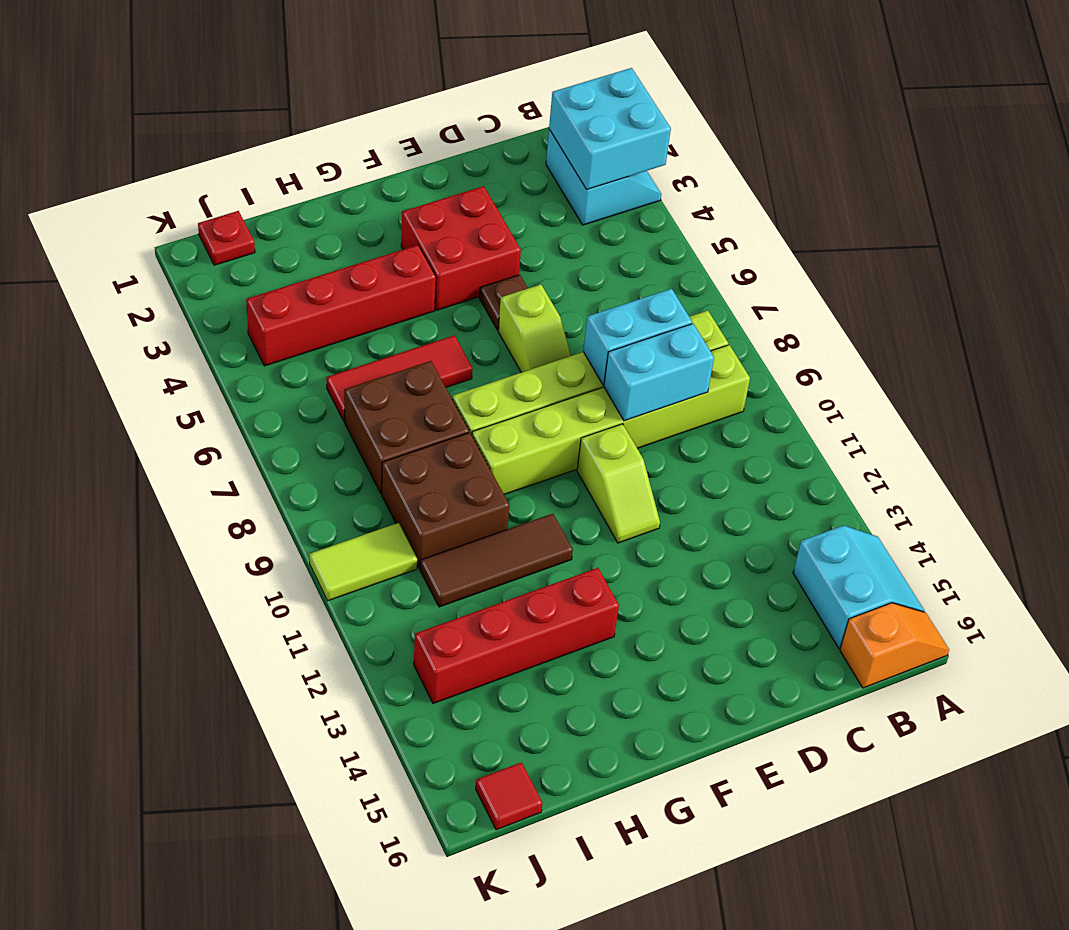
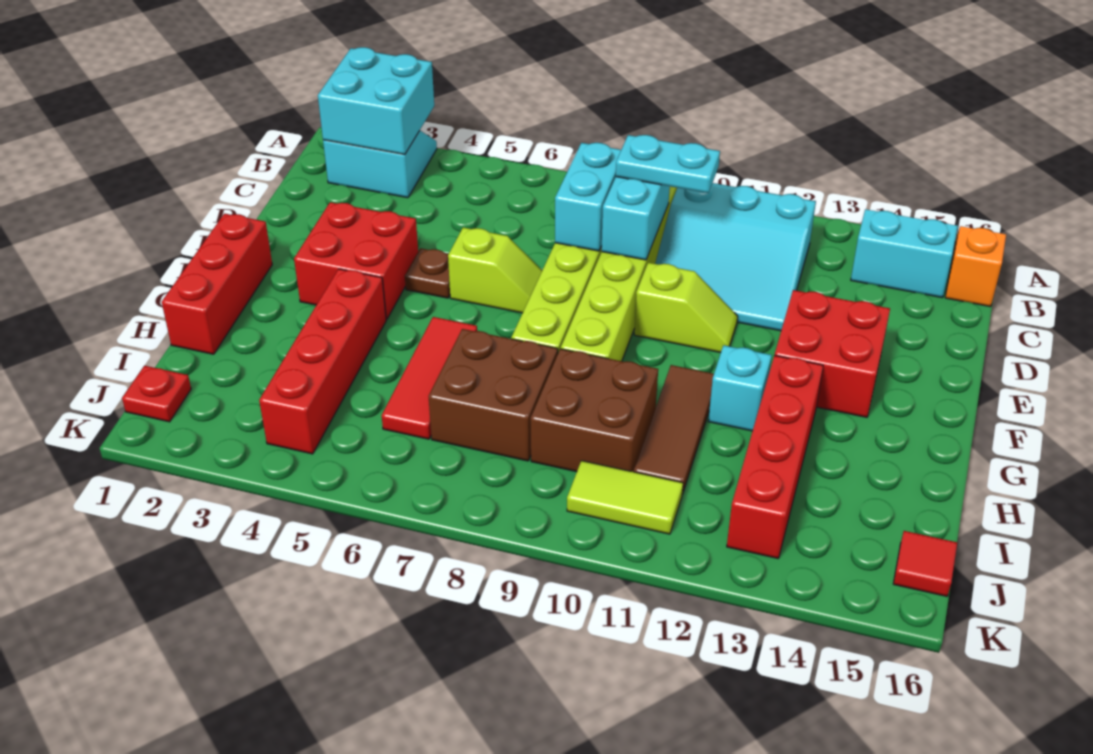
none -> cyan slope B10:D12 level 1 top B
none -> cyan plate C9:C10 level 3
none -> red brick E13:F14 level 1
none -> red brick F1:H1 level 1
none -> cyan brick G12 level 1
lime tile J10:K10 level 1 -> lime tile J10:J11 level 1

